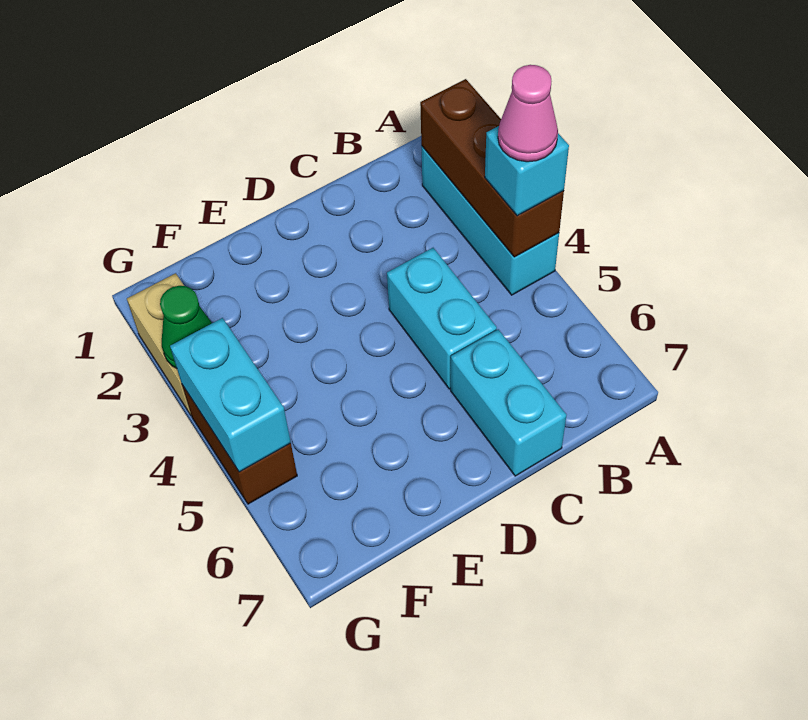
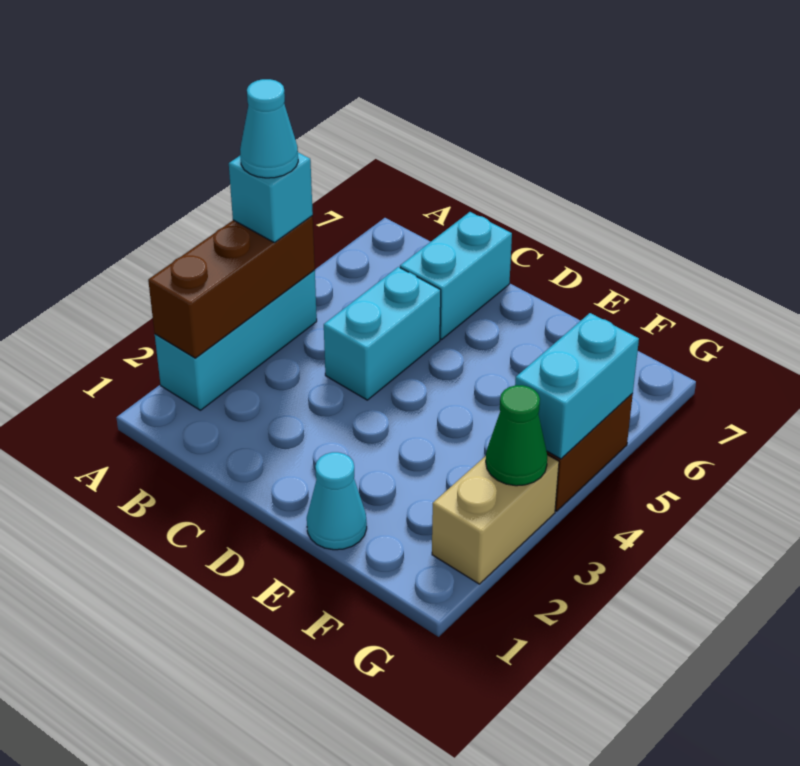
pink cone A4 level 4 -> cyan cone A4 level 4
none -> cyan cone E1 level 1

